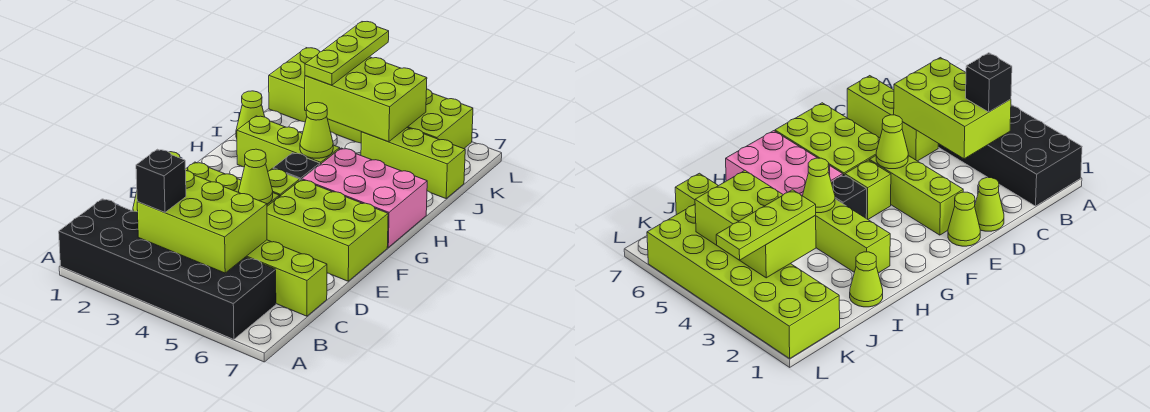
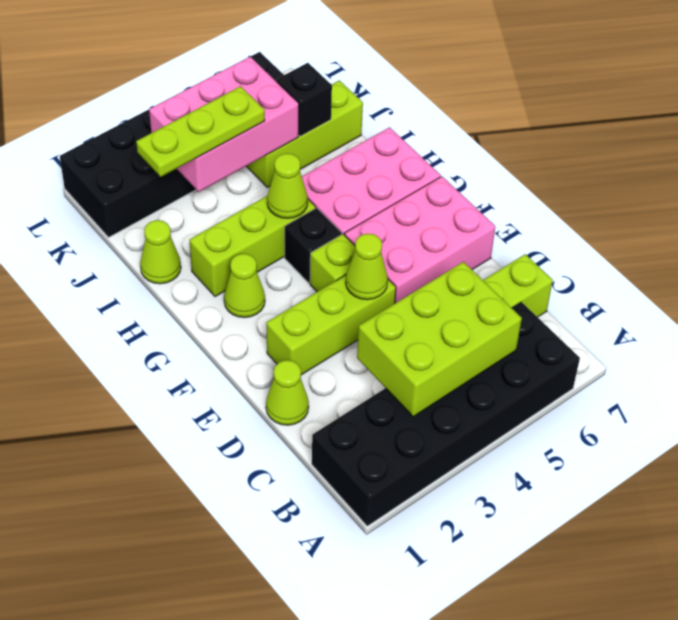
black brick B3 level 3 -> black brick J6 level 2
lime cone E1 level 1 -> lime cone G2 level 1
lime brick E5:F7 level 1 -> pink brick E5:F7 level 1
lime brick J3:K5 level 2 -> pink brick J3:K5 level 2
lime plate J3:L3 level 3 -> lime plate J2:J4 level 3
lime brick K1:L6 level 1 -> black brick K1:L6 level 1

